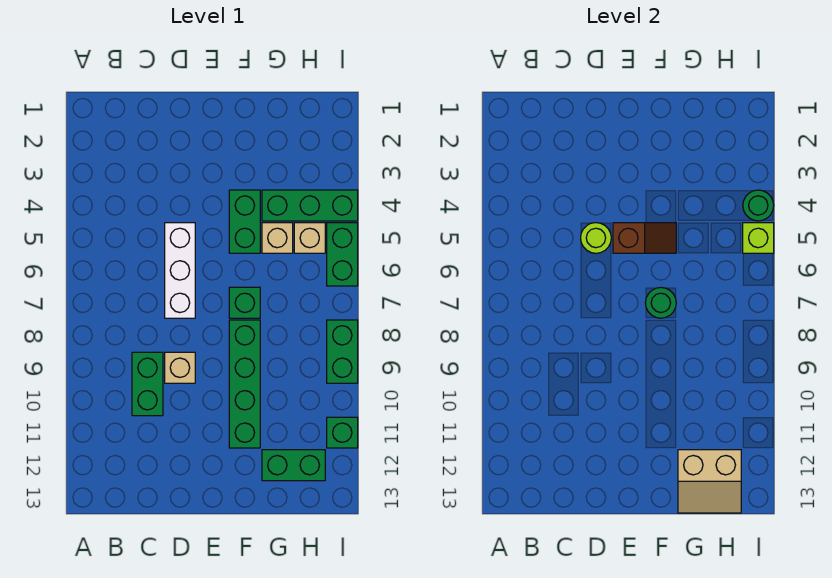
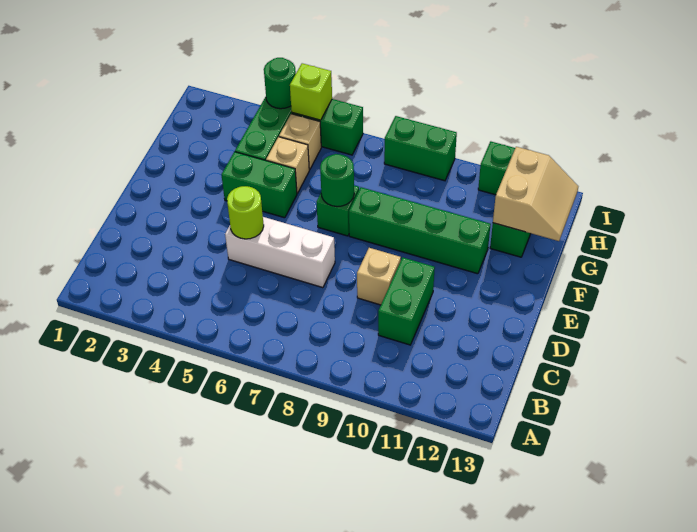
green brick C9:C10 level 1 -> green brick C10:D10 level 1
brown slope E5:F5 level 2 top E -> none

